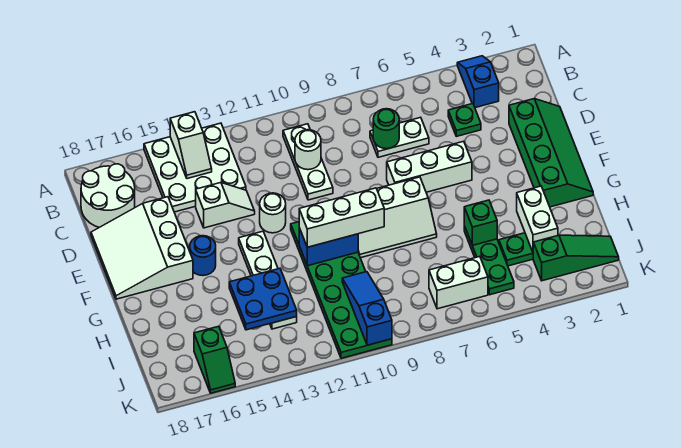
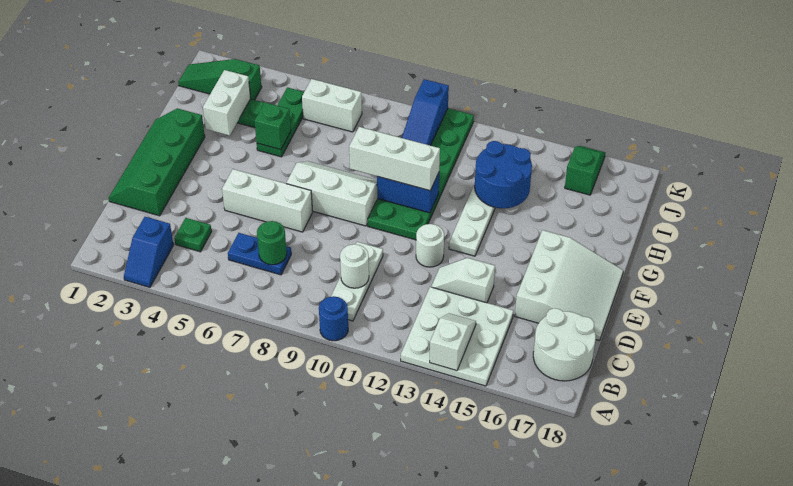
white plate C6:C7 level 1 -> blue plate C6:C7 level 1
blue round brick F15 level 1 -> blue round brick A10 level 1
blue plate H13:I14 level 2 -> blue round brick H13:I14 level 2

